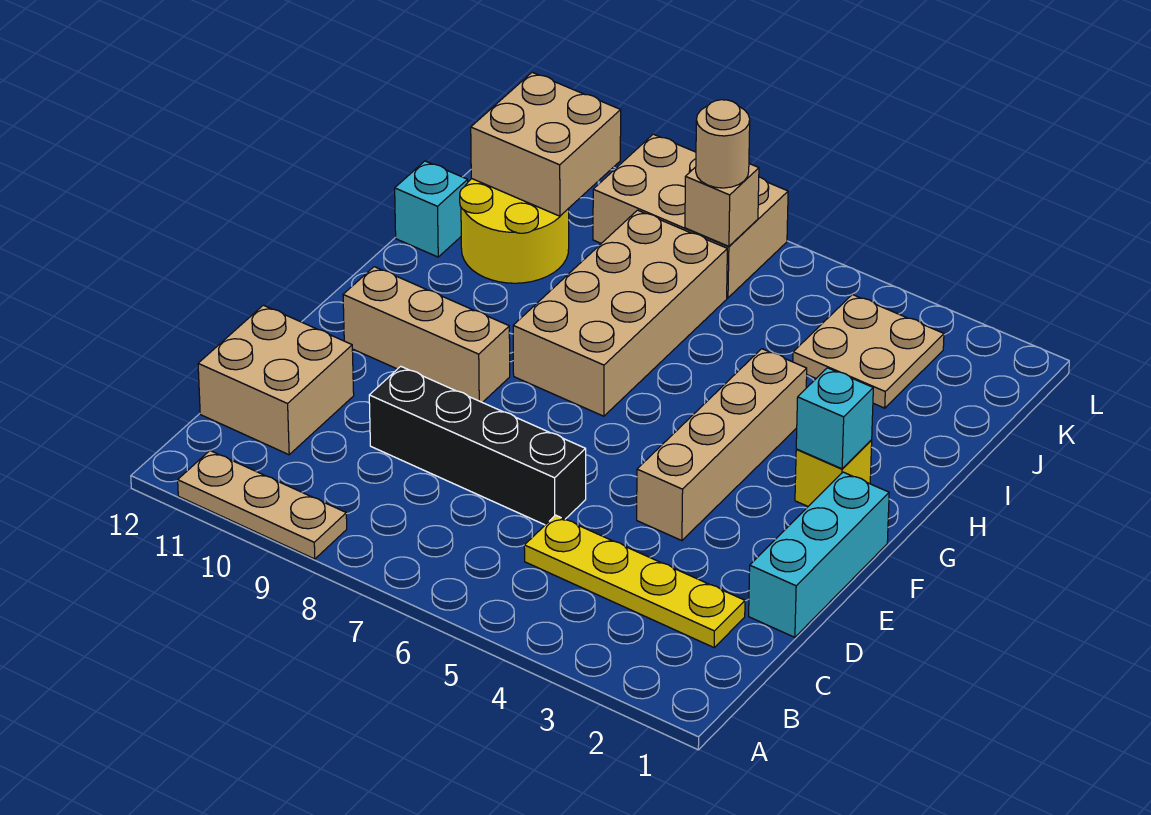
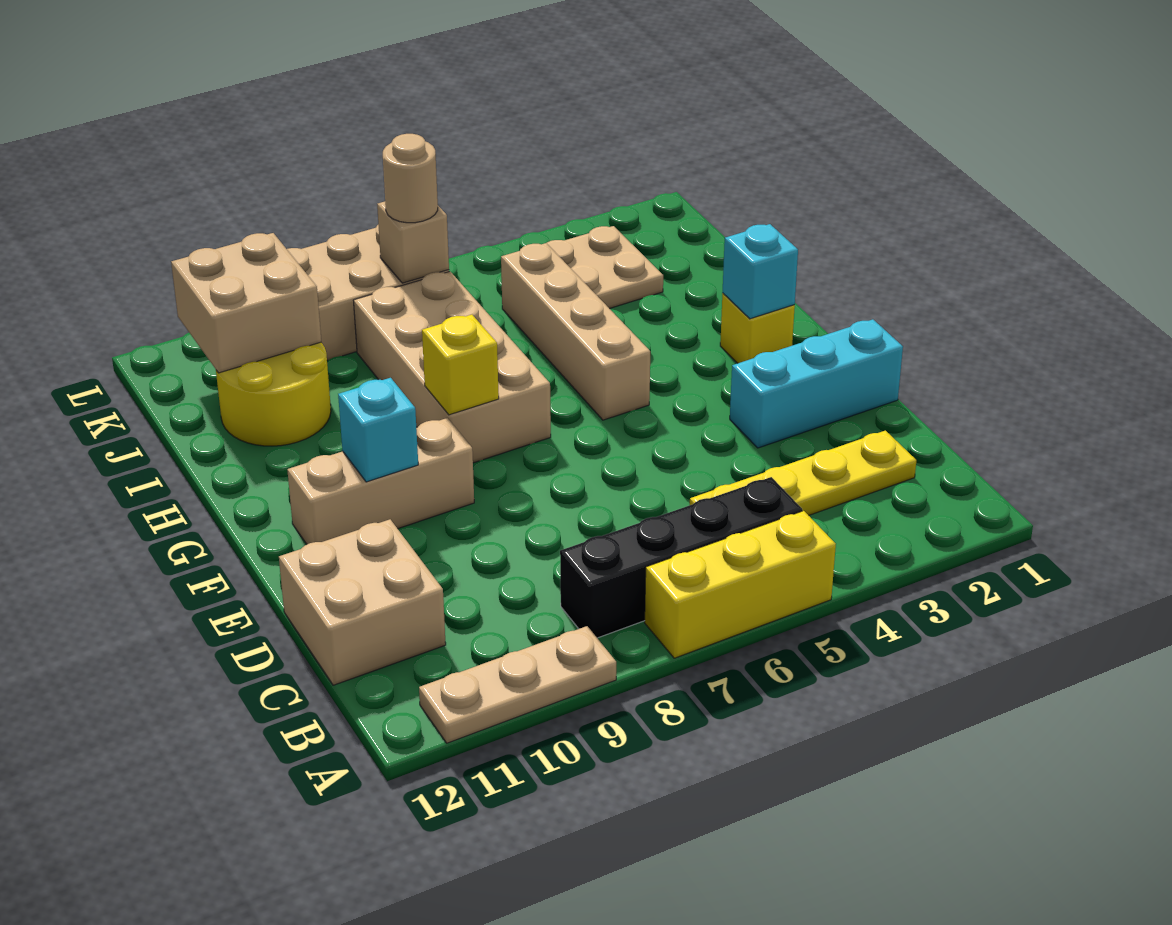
none -> yellow brick A5:A7 level 1
cyan brick D1:F1 level 1 -> cyan brick E1:E3 level 1
black brick D6:D9 level 1 -> black brick B5:B8 level 1
tan brick E4:H4 level 1 -> tan brick G5:J5 level 1
none -> yellow brick G8 level 2
cyan brick I12 level 1 -> cyan brick F10 level 2

